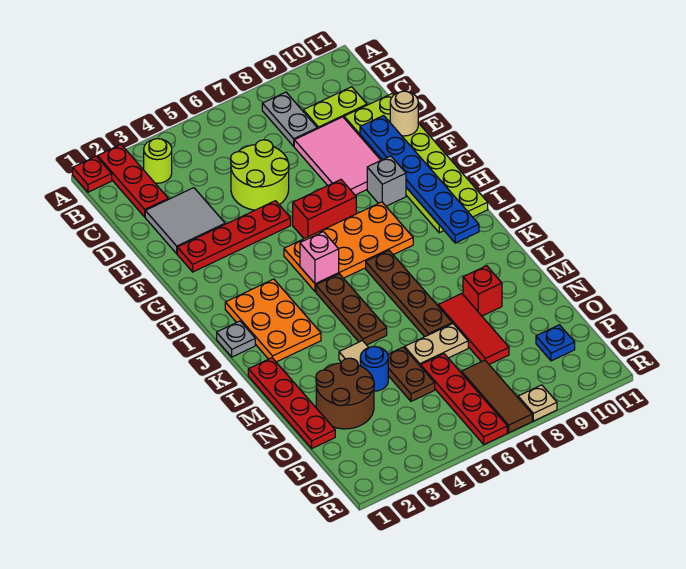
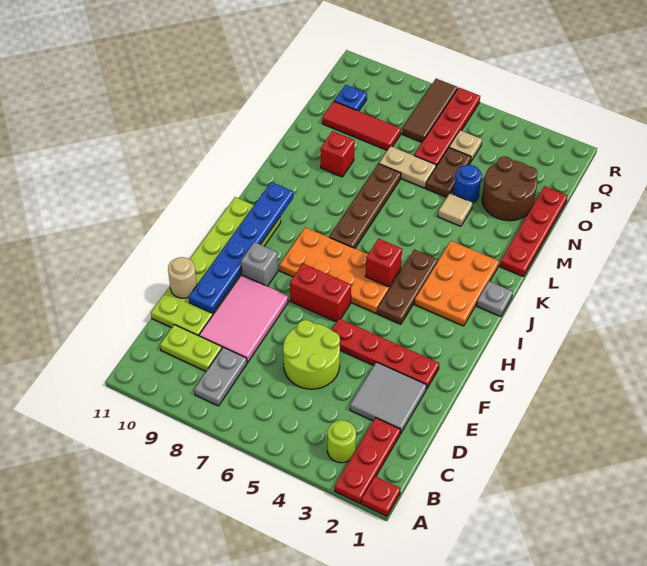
pink brick I5 level 2 -> red brick I5 level 2
brown plate J5:L5 level 1 -> brown plate H4:J4 level 1
red tile M8:O8 level 1 -> red tile O8:O10 level 1
tan plate R8 level 1 -> tan plate P5 level 1

